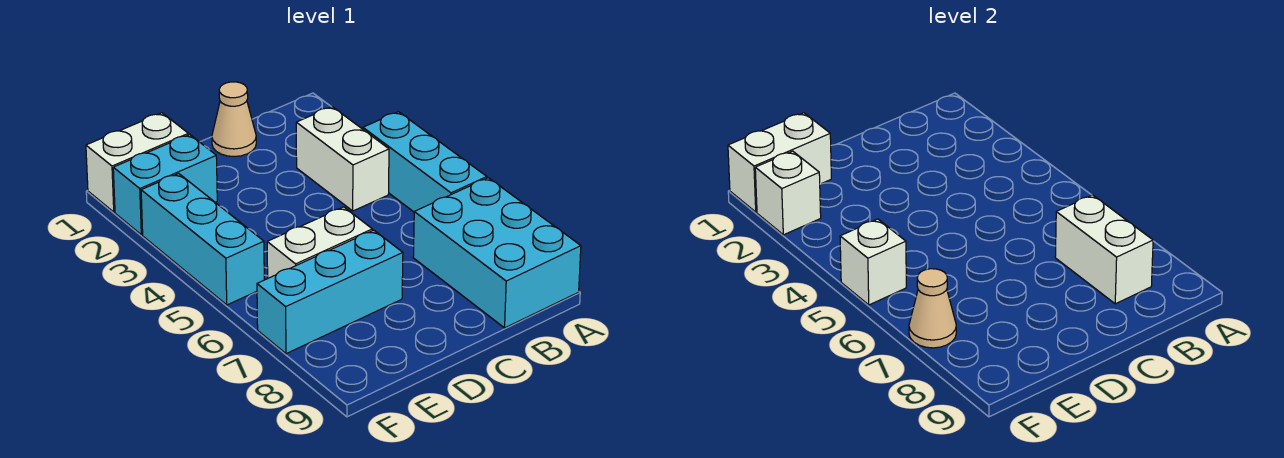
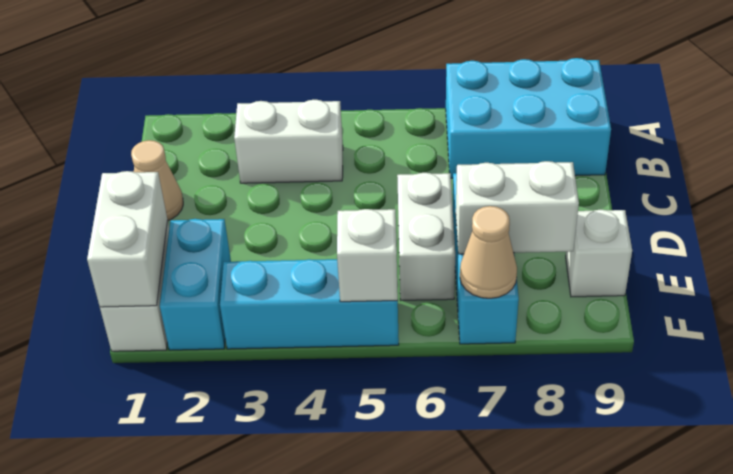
cyan brick A4:A6 level 1 -> none
white brick B7:B8 level 2 -> white brick E7:E8 level 2
white brick F2 level 2 -> white brick E9 level 1

